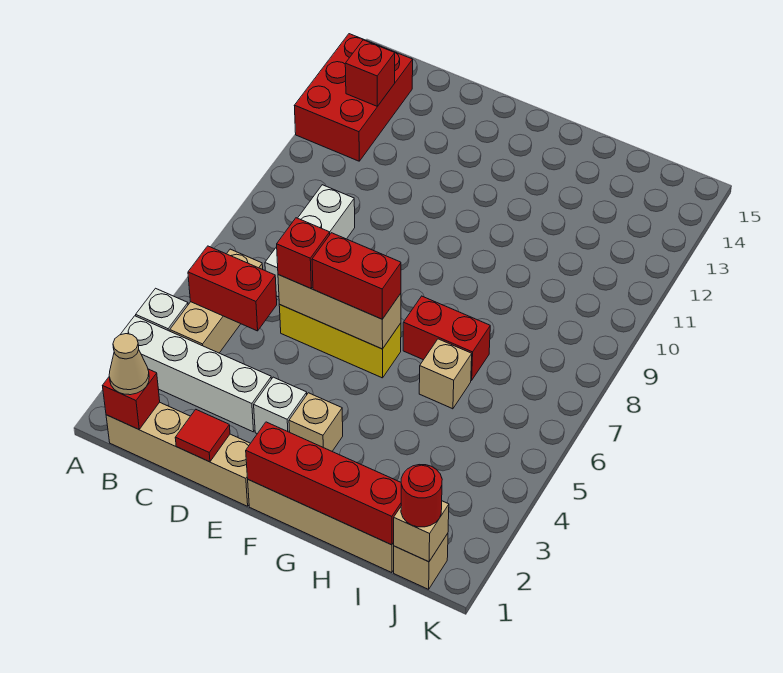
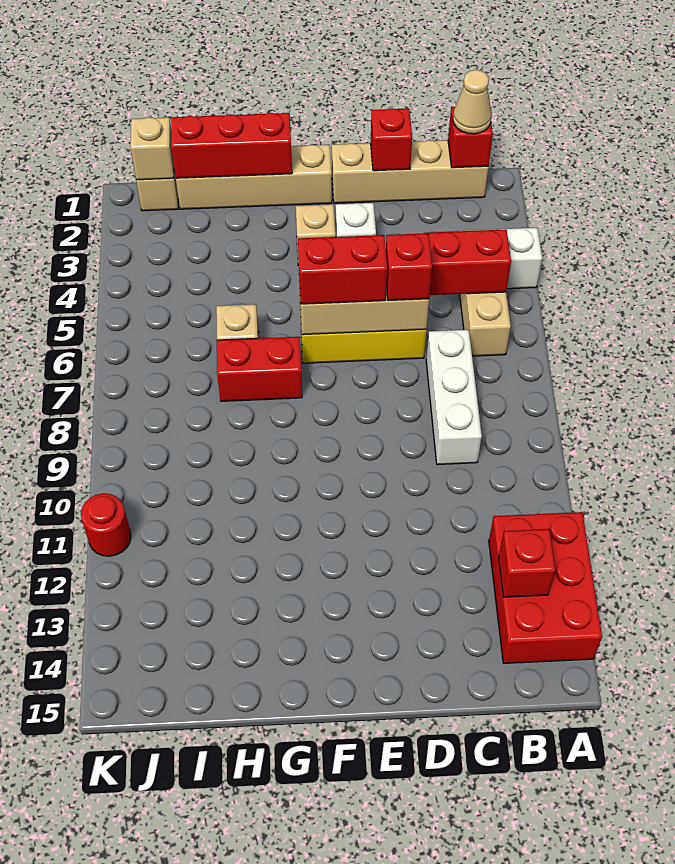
white brick A3:D3 level 1 -> none
red tile D1 level 2 -> red brick D1 level 2
red brick F1:I1 level 2 -> red brick G1:I1 level 2
red round brick J1 level 3 -> red round brick K11 level 1

